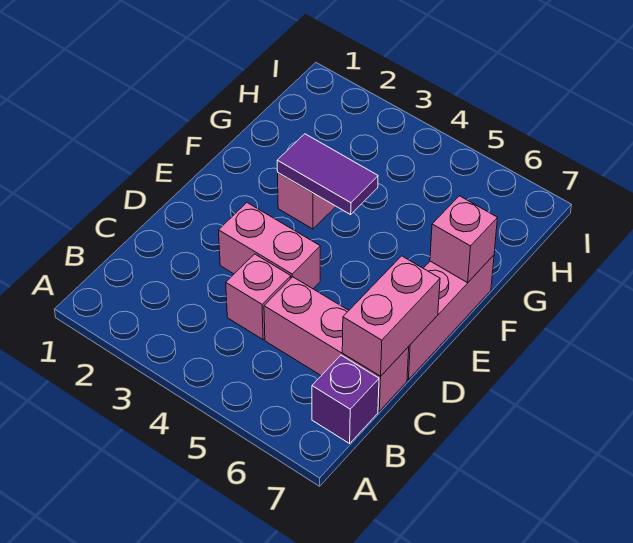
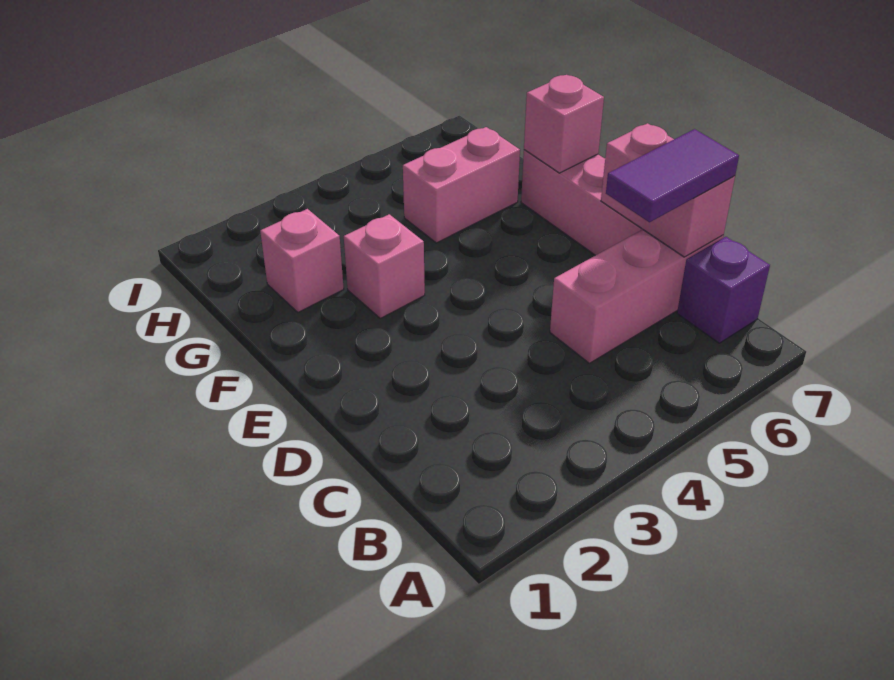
pink brick C4 level 1 -> pink brick G2 level 1
pink brick D3:D4 level 1 -> pink brick G5:G6 level 1
purple tile F3:F4 level 2 -> purple tile C6:C7 level 3

